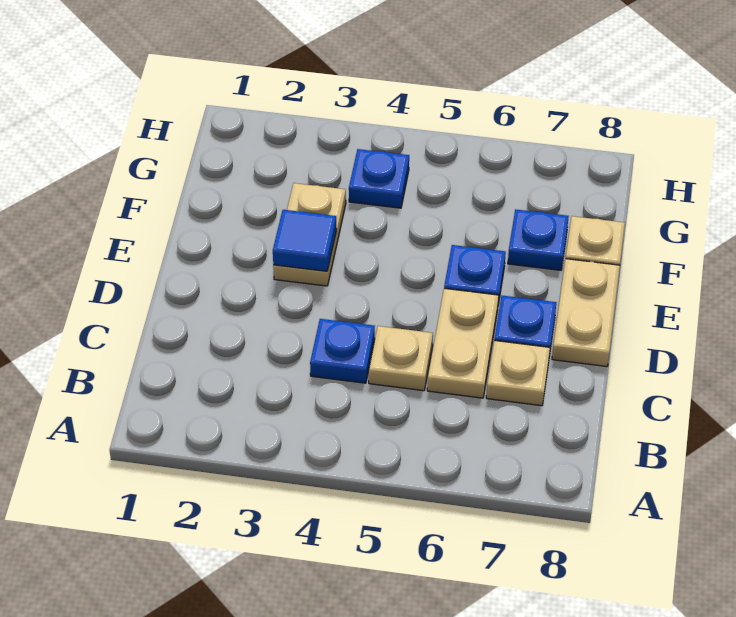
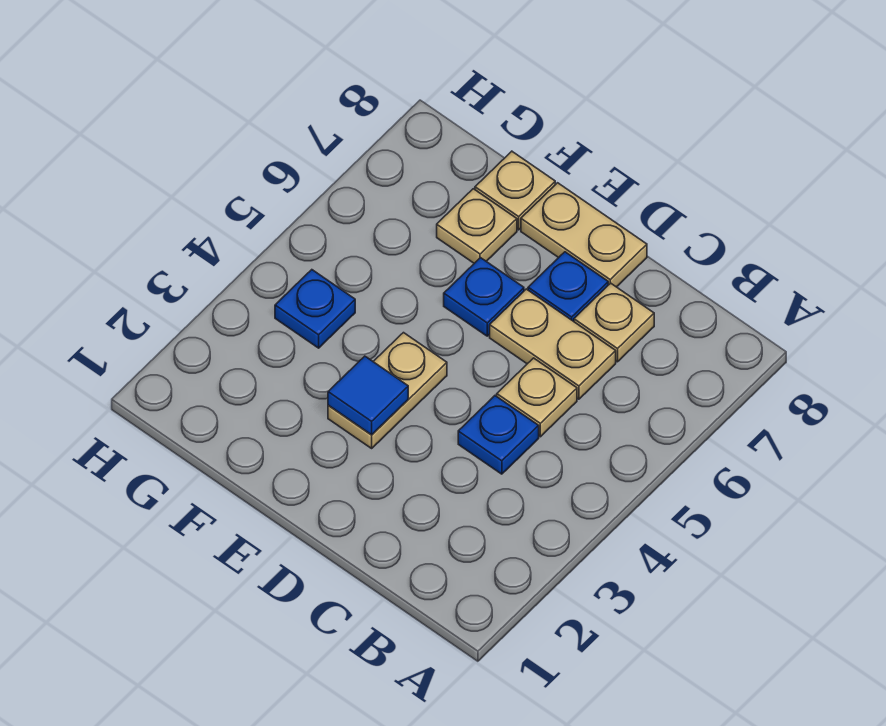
tan plate E3:F3 level 1 -> tan plate E3:E4 level 1
blue plate F7 level 1 -> tan plate F7 level 1

